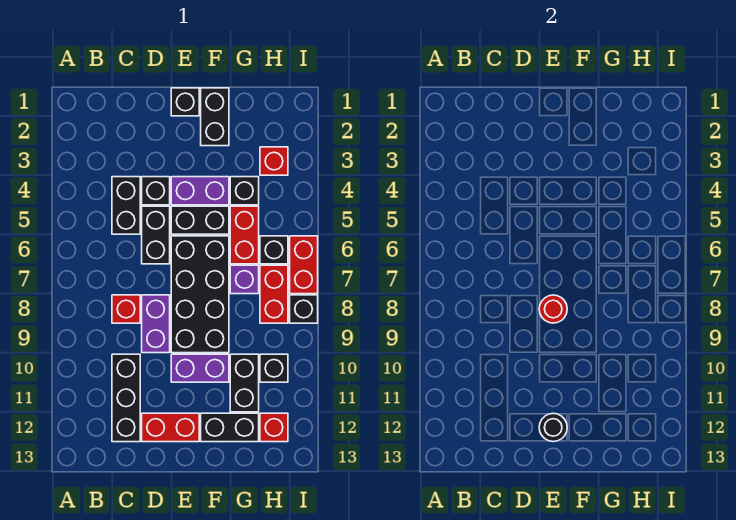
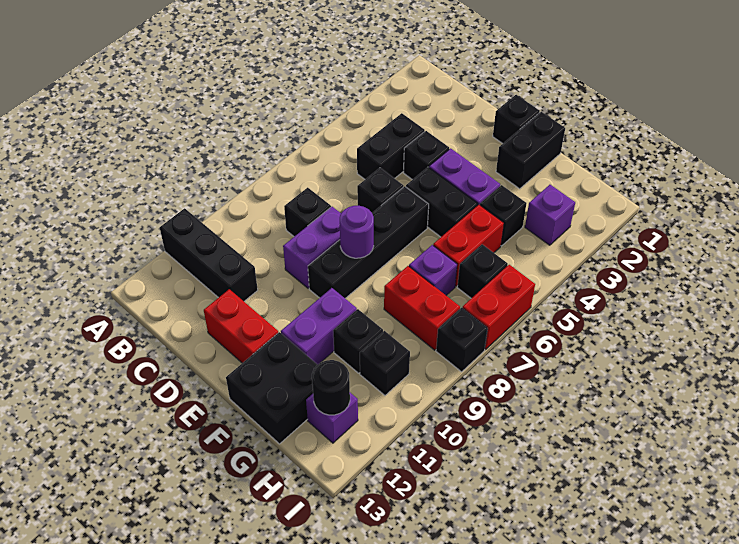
red brick C8 level 1 -> black brick C8 level 1
black brick C10:C12 level 1 -> black brick A11:C11 level 1
black brick D5:D6 level 1 -> black brick D6 level 1
black brick E6:F9 level 1 -> black brick E6:E9 level 1
red round brick E8 level 2 -> purple round brick E8 level 2
purple brick E10:F10 level 1 -> purple brick F10:F11 level 1
black round brick E12 level 2 -> black round brick H12 level 2
black brick F12:G12 level 1 -> black brick F12:G13 level 1
black brick G10:G11 level 1 -> black brick G10 level 1
red brick H3 level 1 -> purple brick H3 level 1
red brick H7:H8 level 1 -> red brick G8:H8 level 1
red brick H12 level 1 -> purple brick H12 level 1

